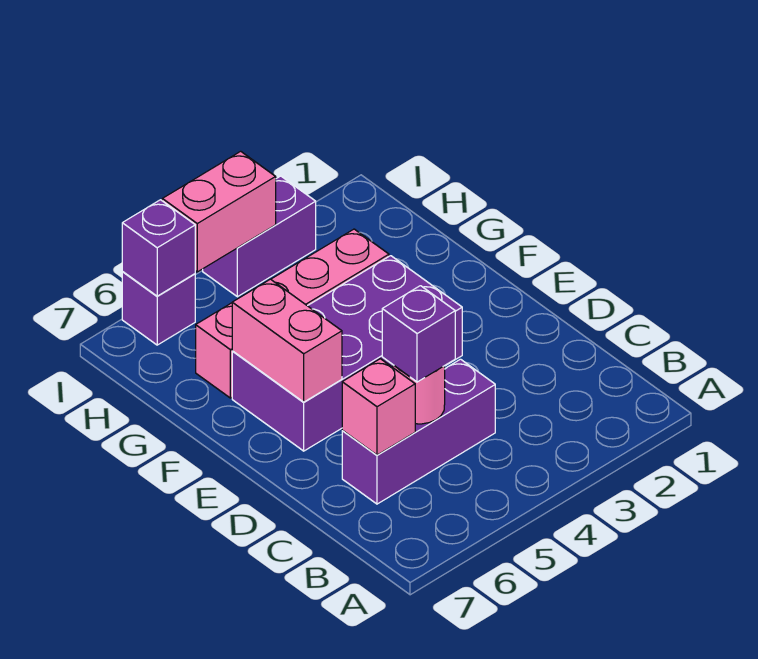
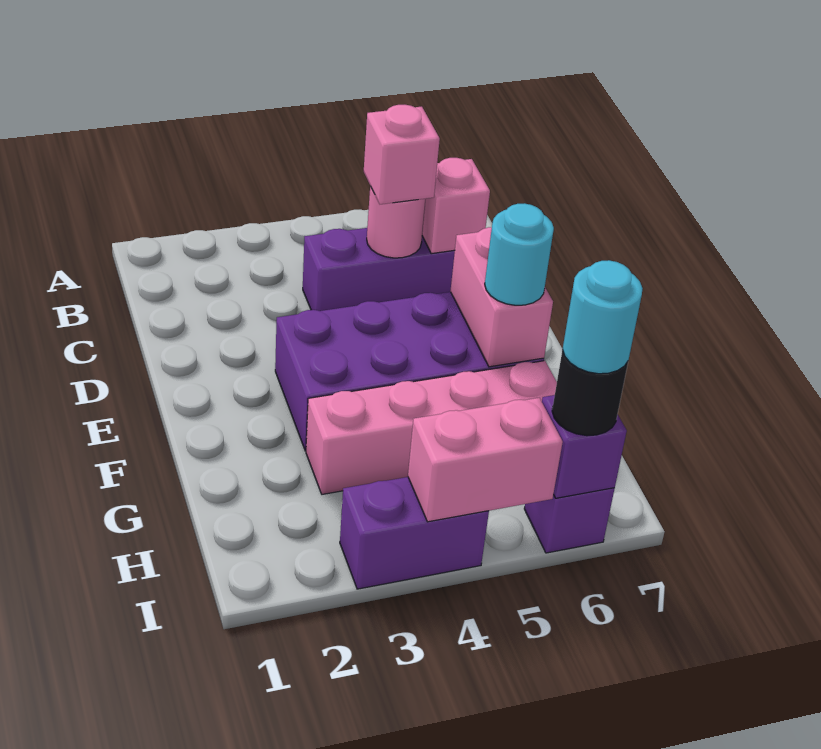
purple brick C5 level 3 -> pink brick C5 level 3
none -> cyan round brick F6 level 3
none -> black round brick I6 level 3
none -> cyan round brick I6 level 4

